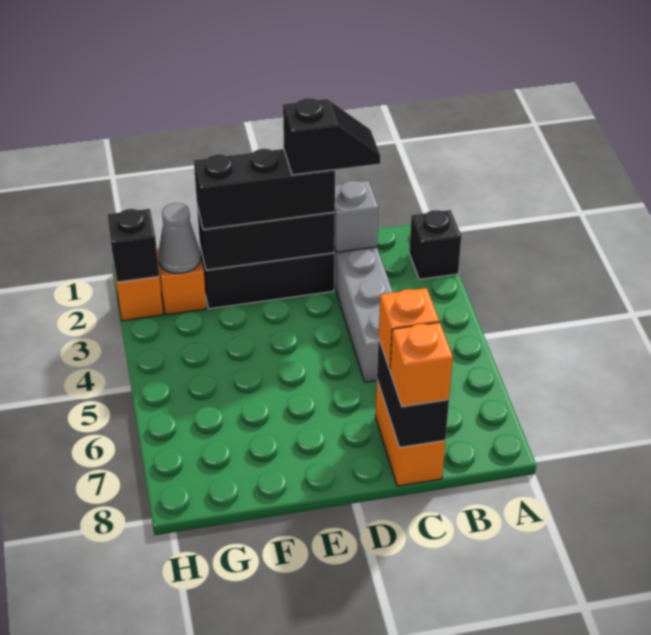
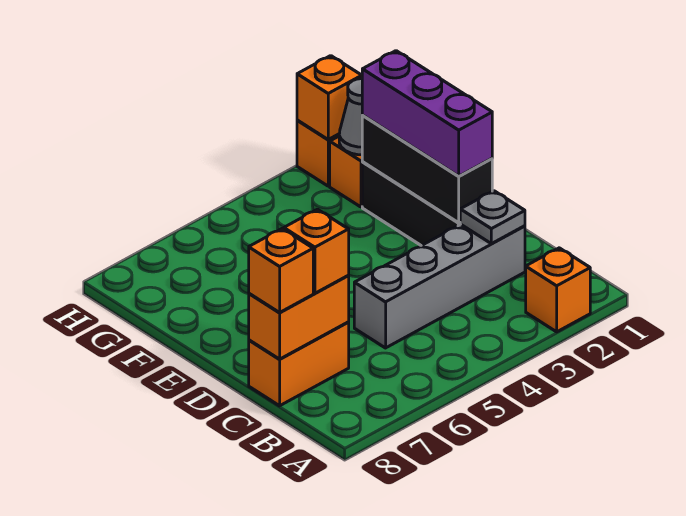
black brick A2 level 1 -> orange brick A2 level 1
grey brick C2 level 2 -> grey plate C2 level 2
black slope C2:D2 level 4 top D -> none
black brick C7:C8 level 2 -> orange brick C7:C8 level 2
black brick D2:F2 level 3 -> purple brick D2:F2 level 3
black brick H2 level 2 -> orange brick H2 level 2

